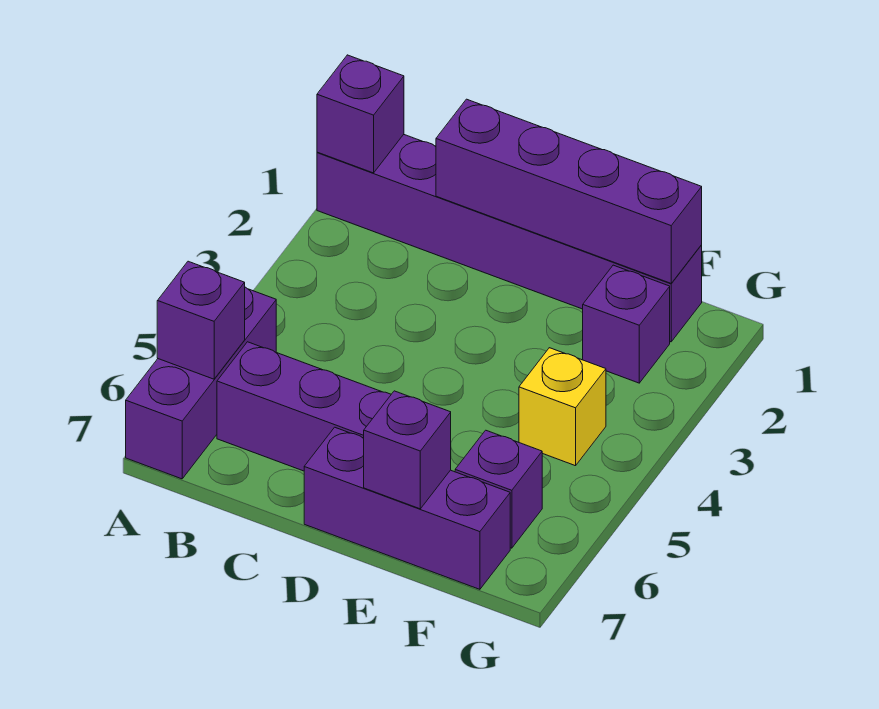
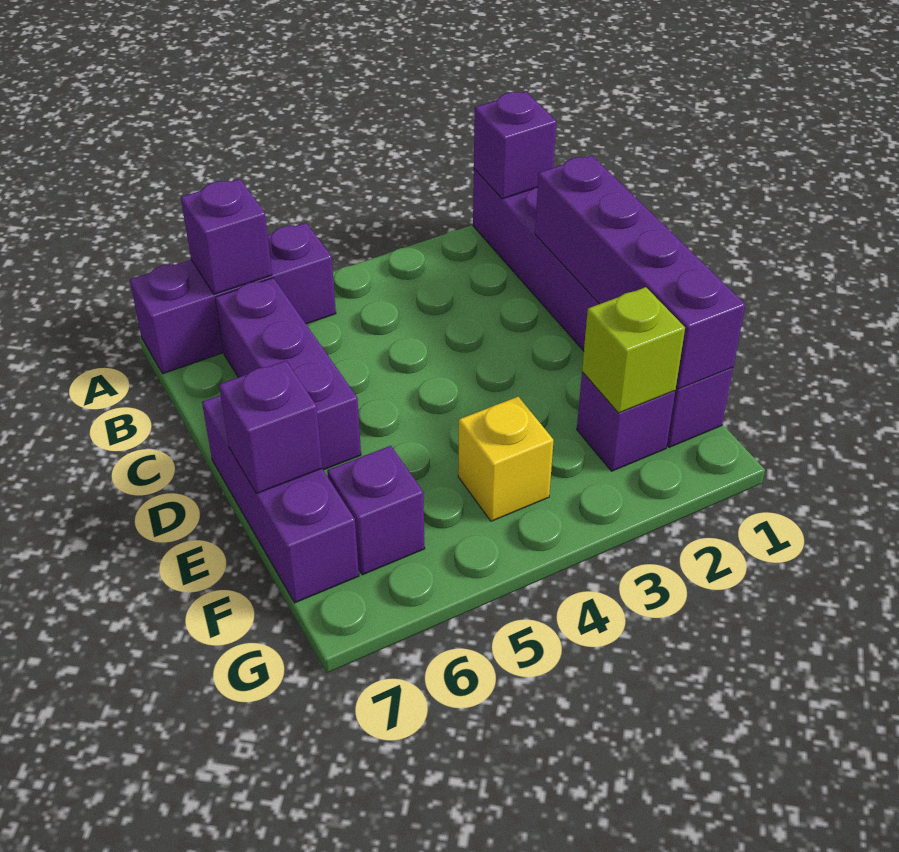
none -> lime brick F2 level 2

